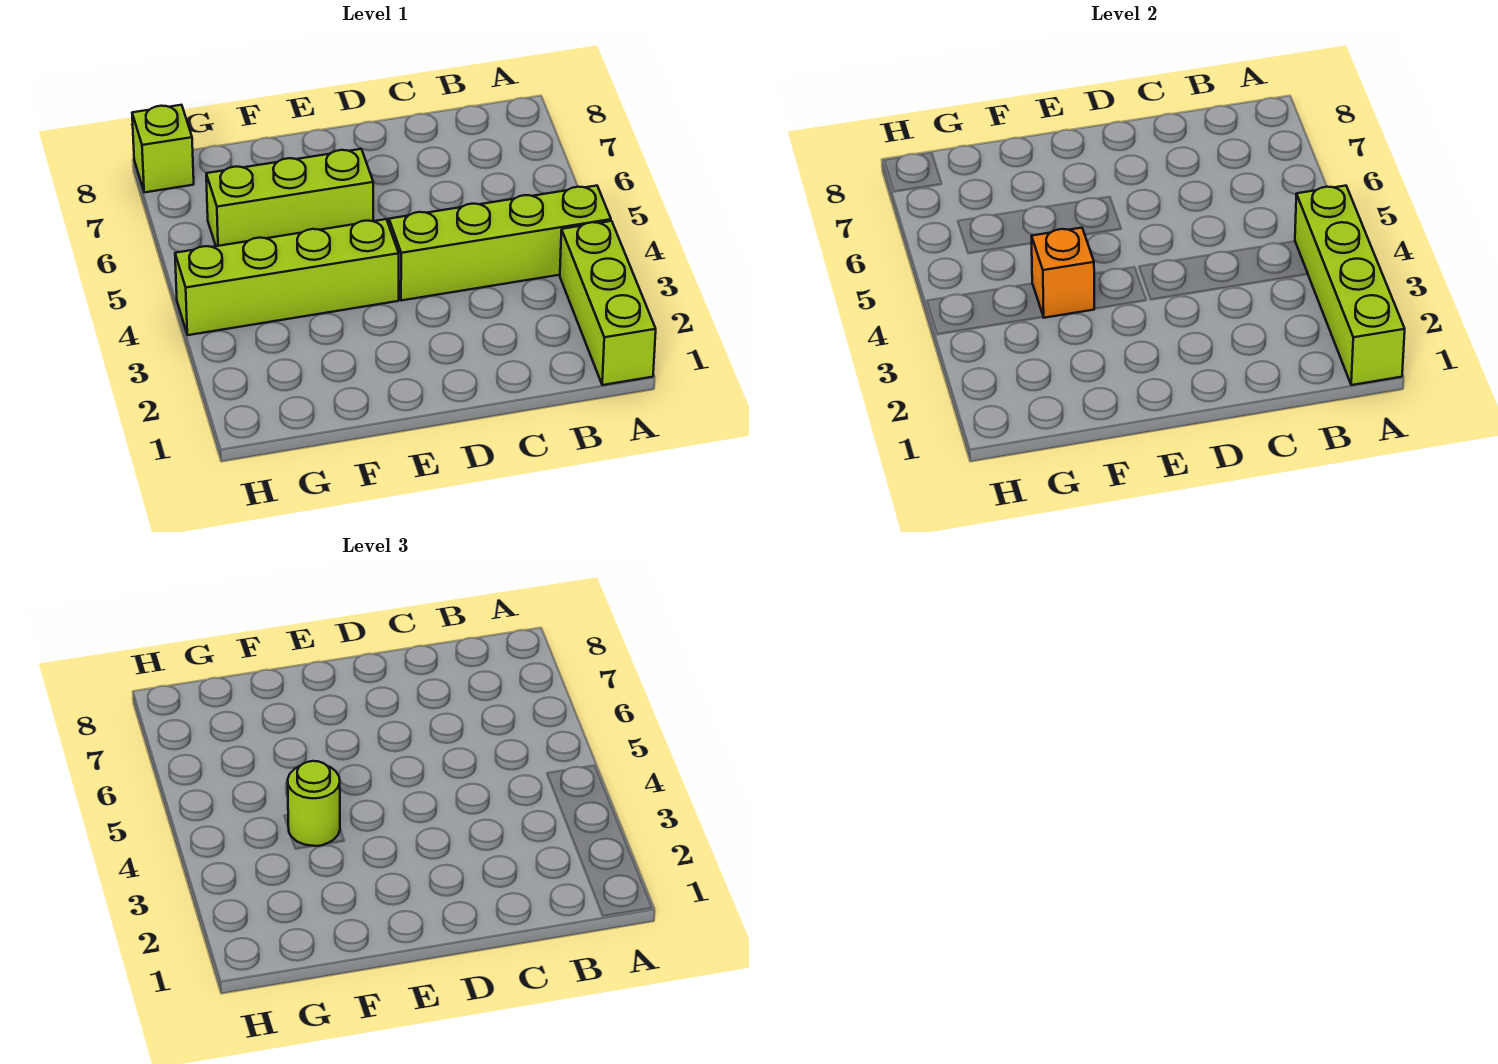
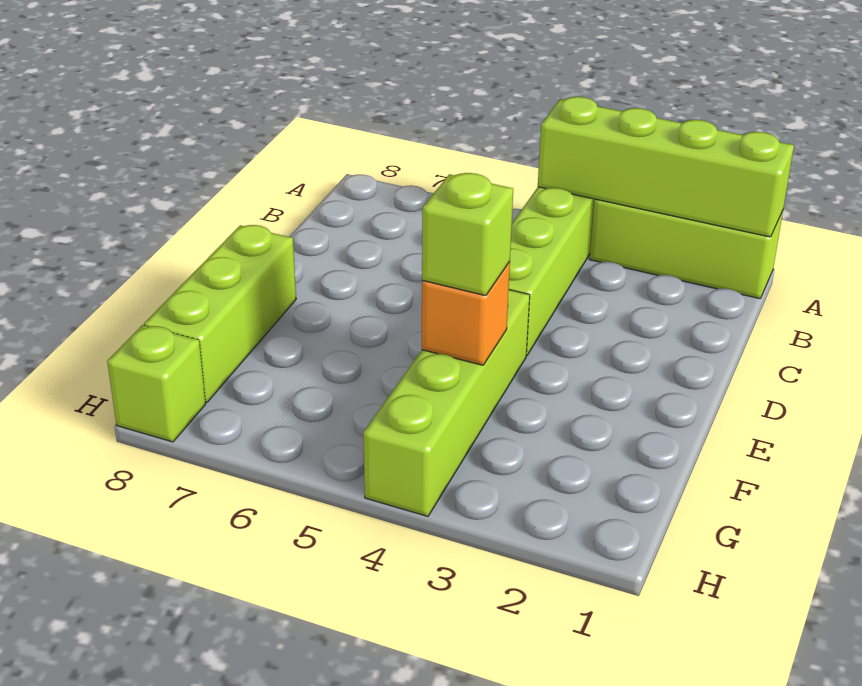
lime brick E6:G6 level 1 -> lime brick E8:G8 level 1
lime round brick F4 level 3 -> lime brick F4 level 3

